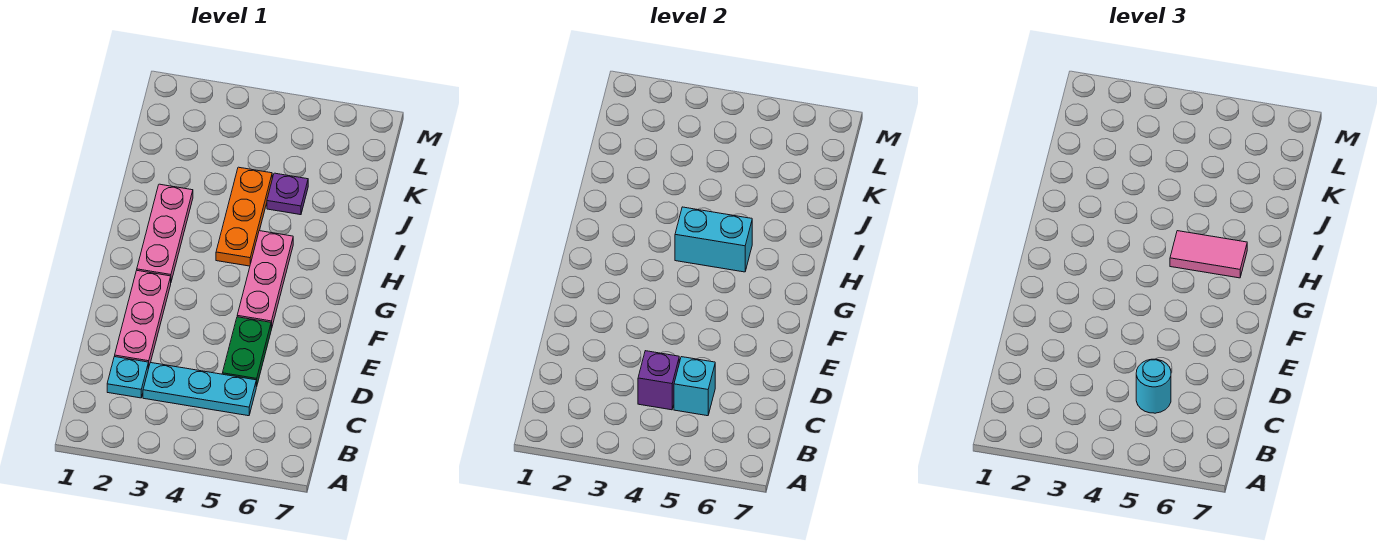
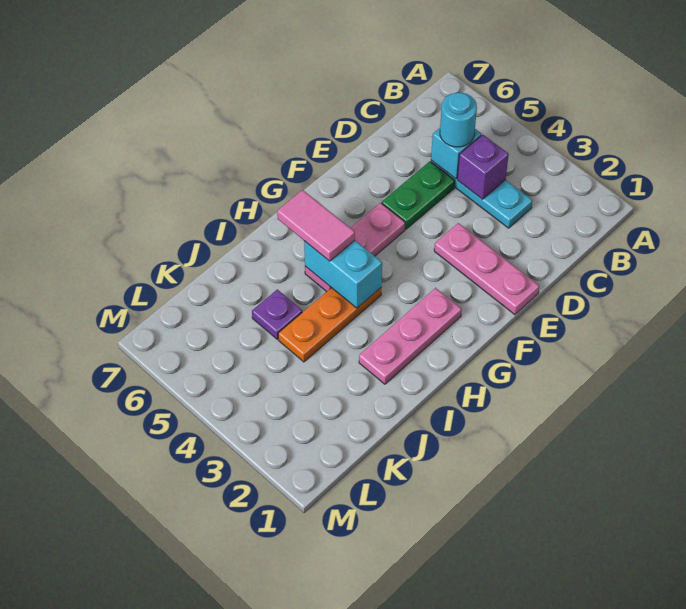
cyan plate C2 level 1 -> none
pink plate D2:F2 level 1 -> pink plate E1:E3 level 1

